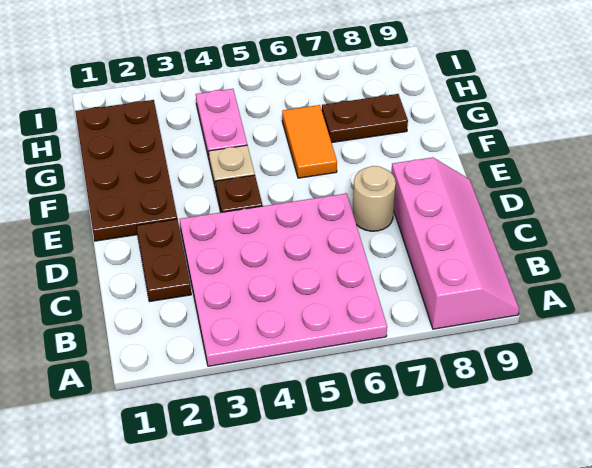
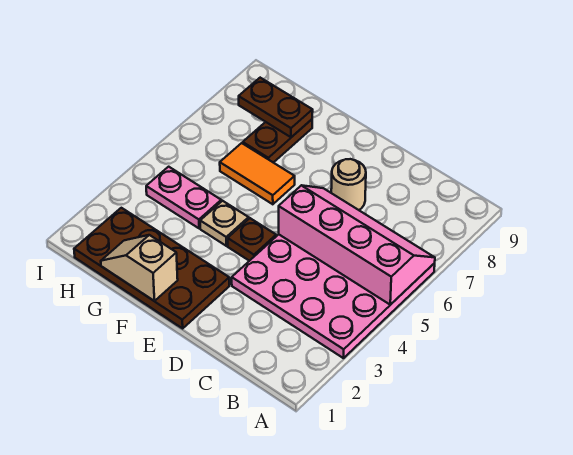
pink slope A8:D9 level 1 top 8 -> pink slope A5:D6 level 2 top 5
brown plate C2:D2 level 1 -> brown plate G8:H8 level 2
none -> tan slope F1:G1 level 2 top F

